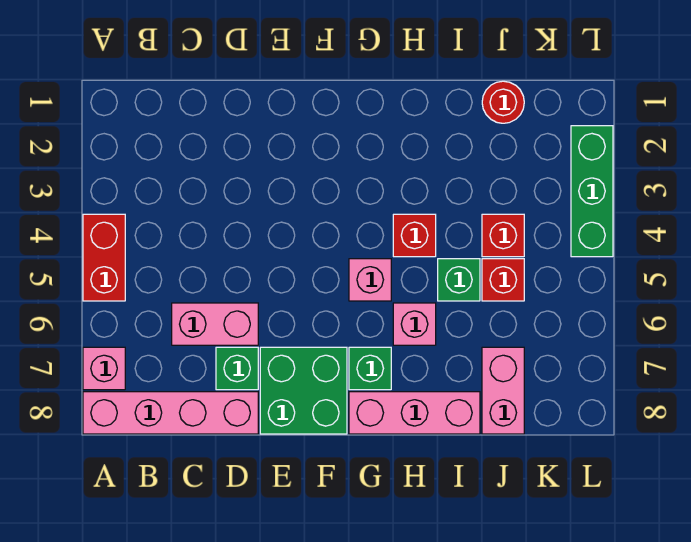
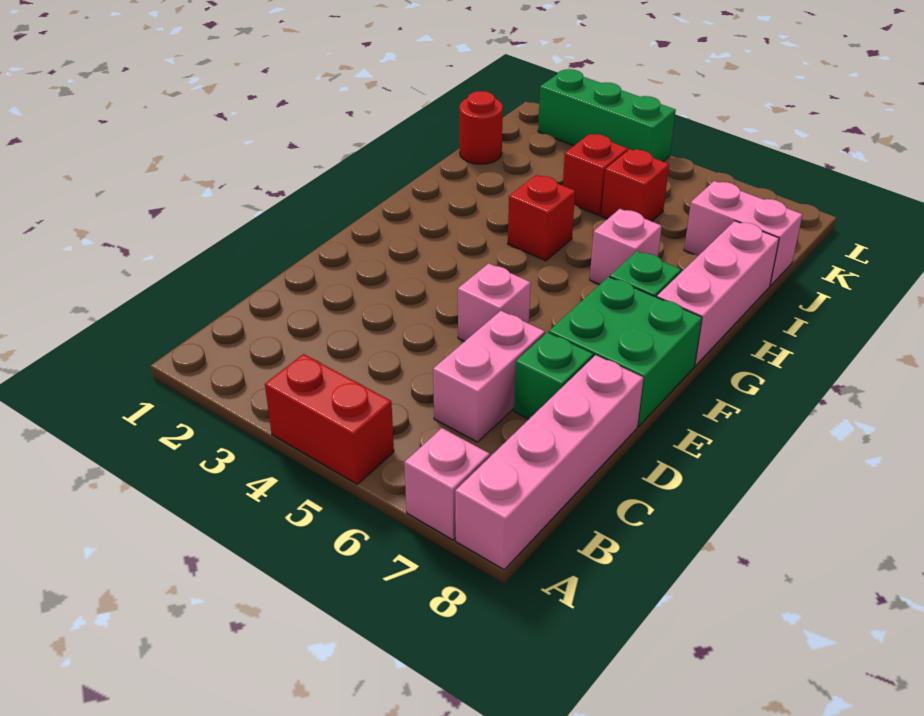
pink brick G5 level 1 -> pink brick E5 level 1
green brick I5 level 1 -> none

